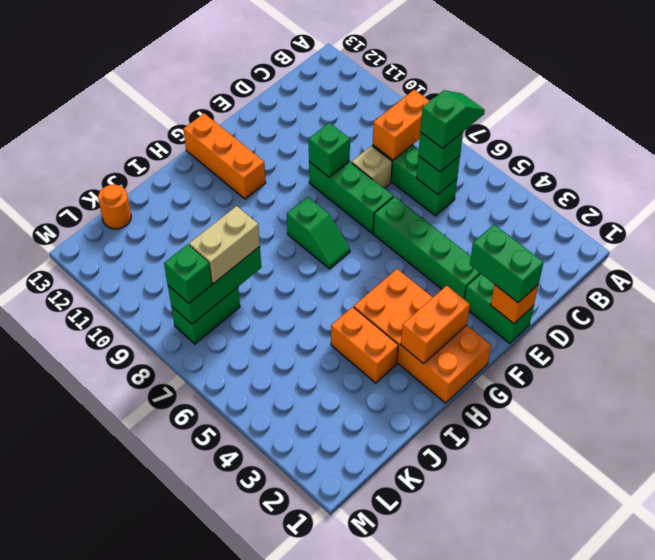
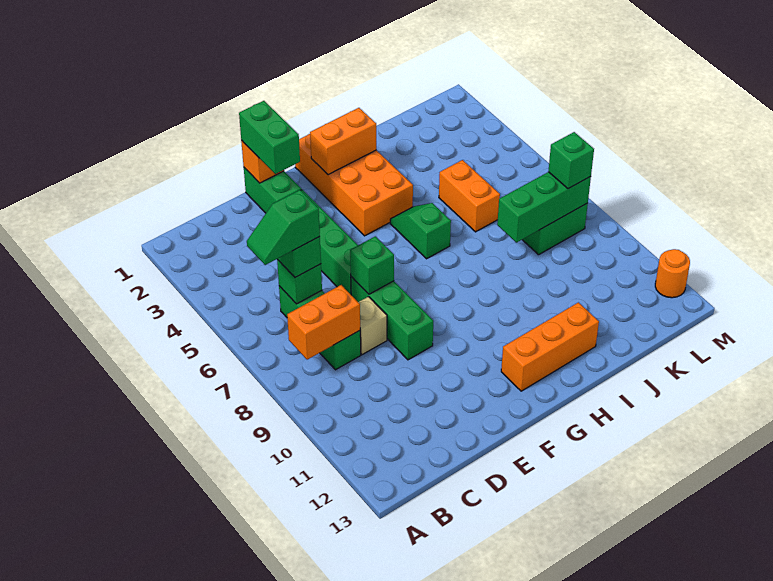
green brick E9 level 2 -> green brick E7 level 2
green slope G7:G8 level 1 top 8 -> green slope H5:H6 level 1 top 6
orange brick G11:G13 level 1 -> orange brick G12:I12 level 1
orange brick I3:I4 level 1 -> orange brick J5:J6 level 1
tan brick J8:K8 level 3 -> none
orange round brick K13 level 1 -> orange round brick M12 level 1

